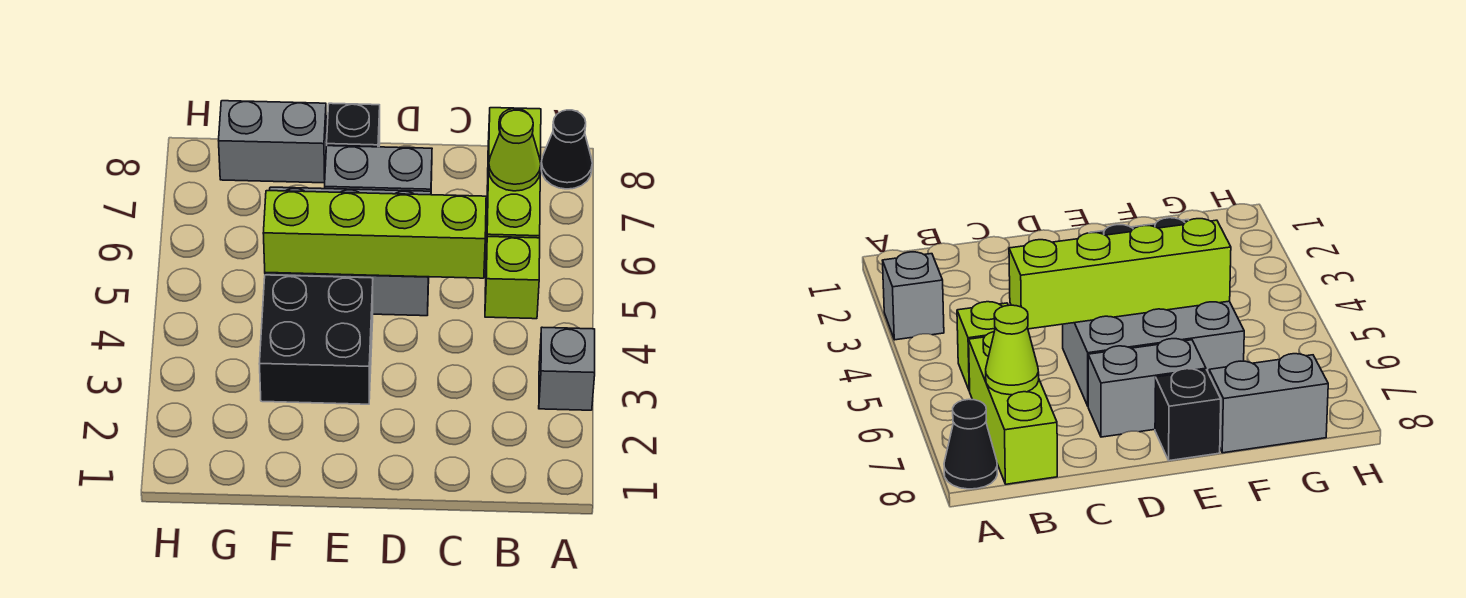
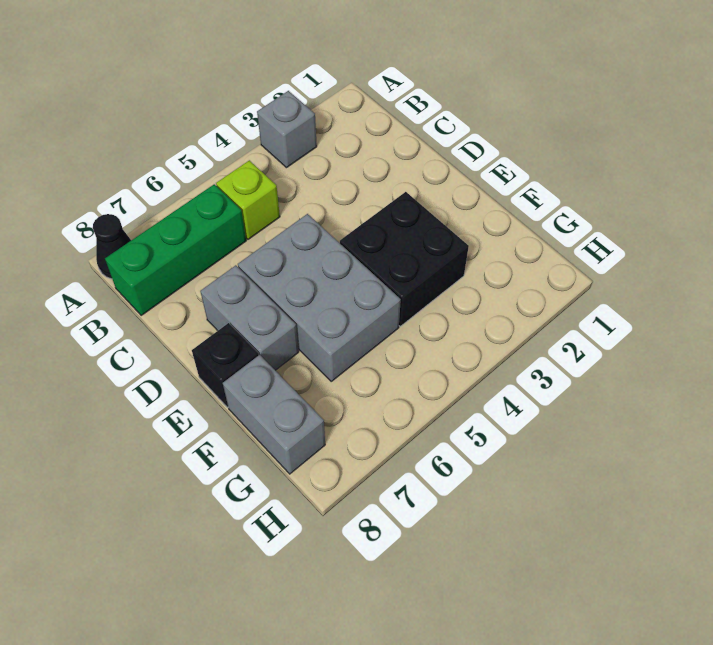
lime brick B6:B8 level 1 -> green brick B6:B8 level 1
lime cone B7 level 2 -> none
lime brick C5:F5 level 2 -> none

